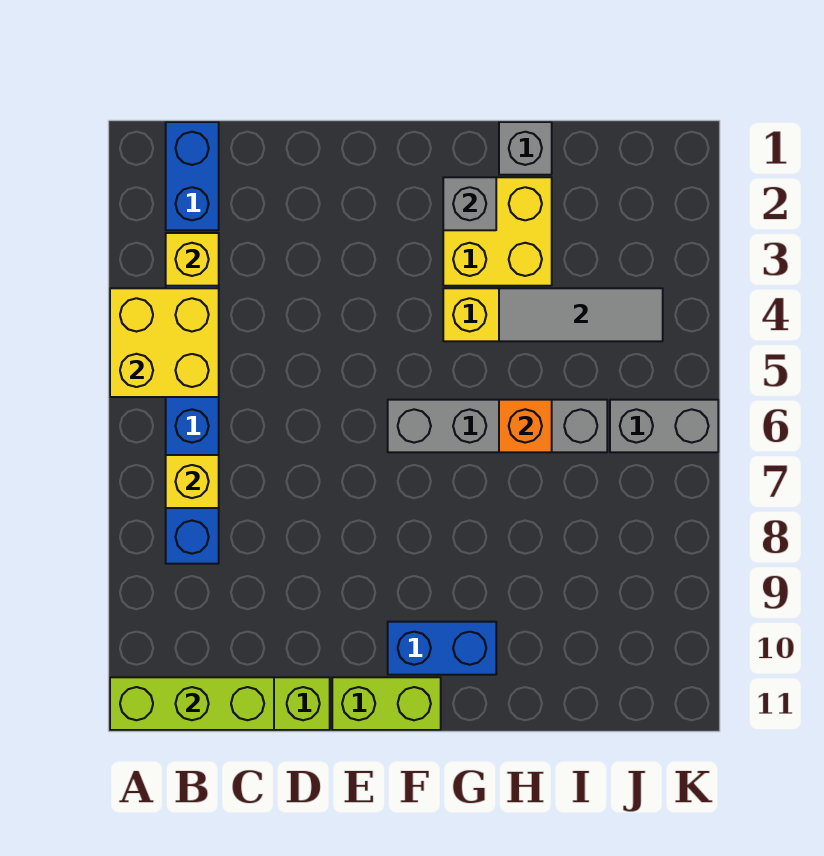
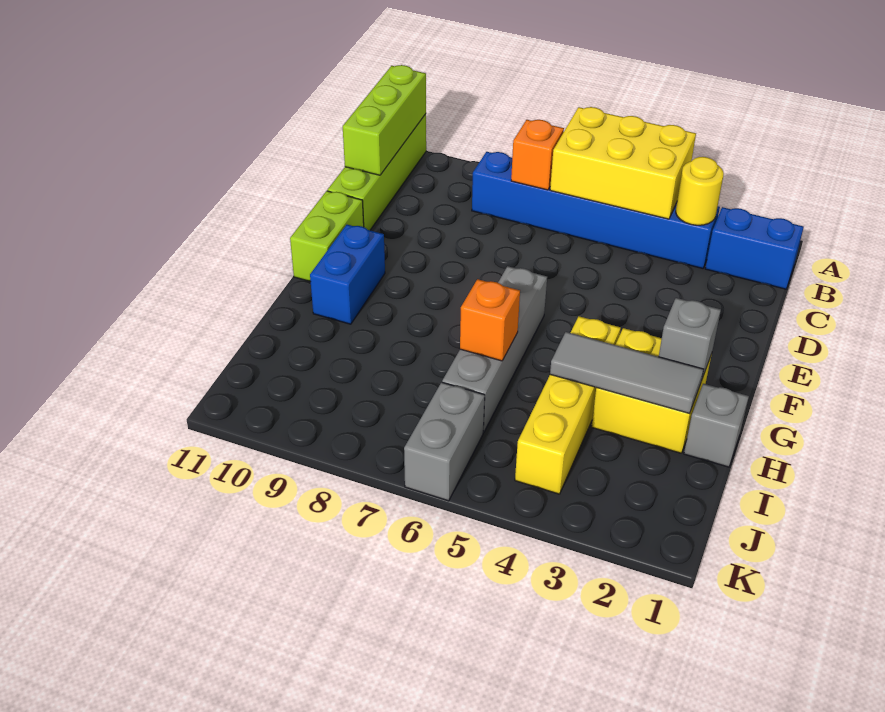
yellow brick A4:B5 level 2 -> yellow brick A4:B6 level 2
yellow brick B3 level 2 -> yellow round brick B3 level 2
yellow brick B7 level 2 -> orange brick B7 level 2
grey tile H4:J4 level 2 -> grey tile H2:H4 level 2

